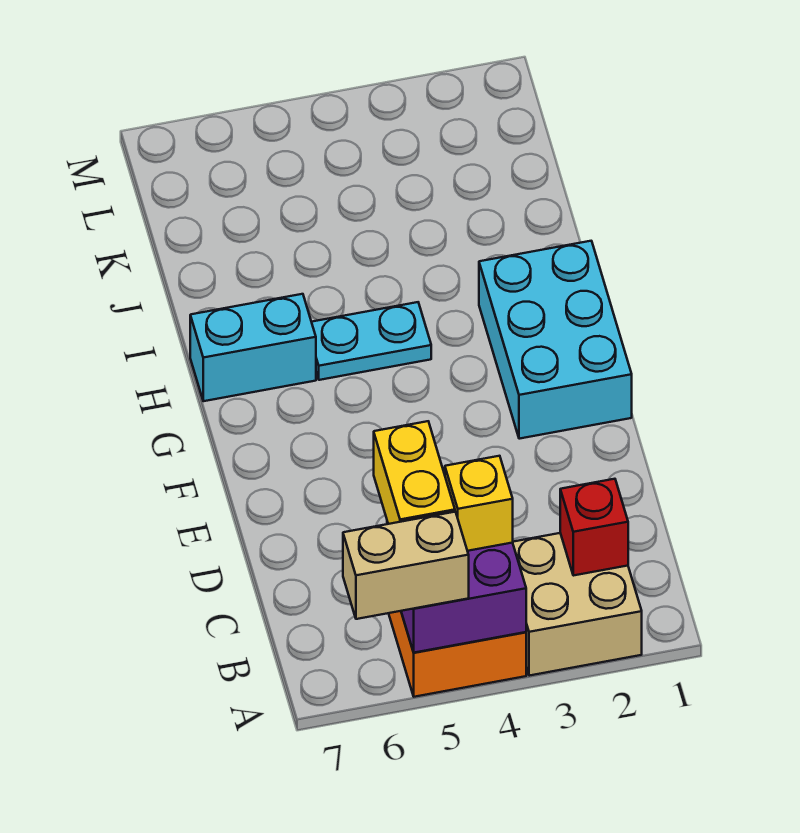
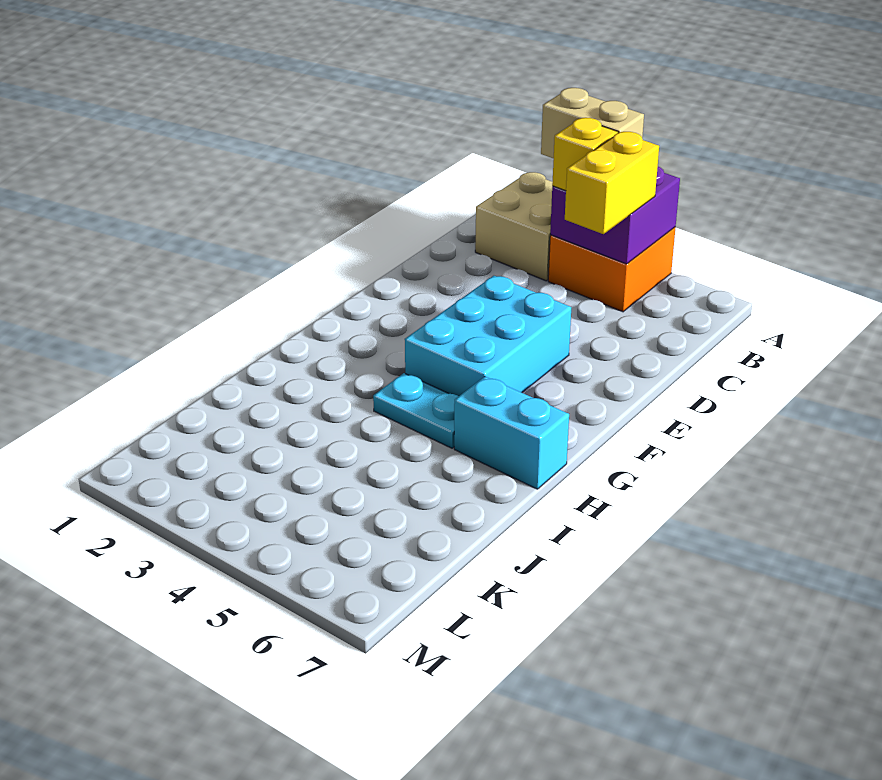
tan brick A5:A6 level 3 -> tan brick A3:A4 level 3
red brick B2 level 2 -> none
cyan brick F1:H2 level 1 -> cyan brick E4:G5 level 1

